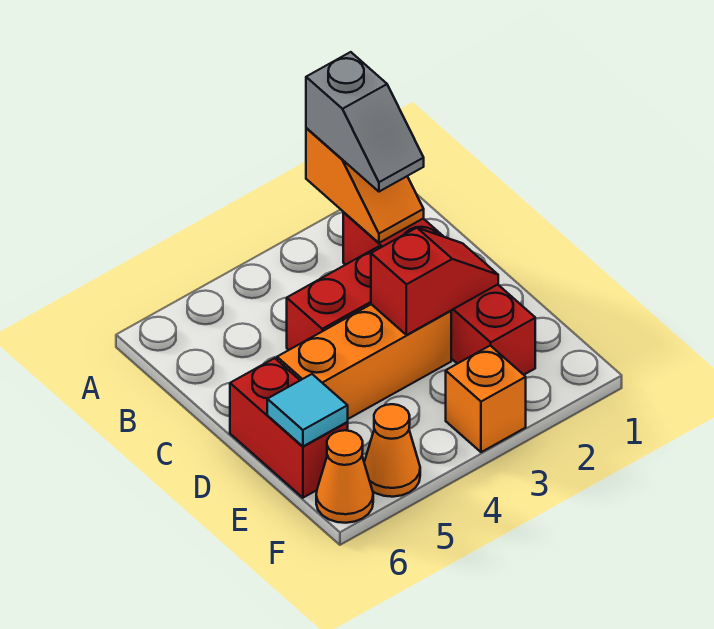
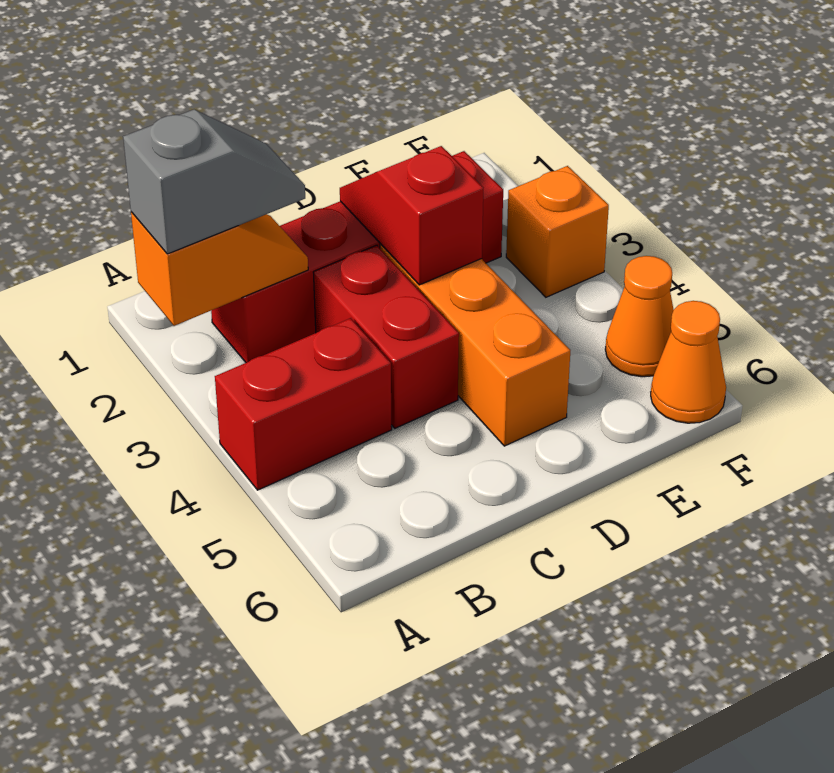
red brick D6:E6 level 1 -> red brick A4:B4 level 1
cyan tile E6 level 2 -> none

